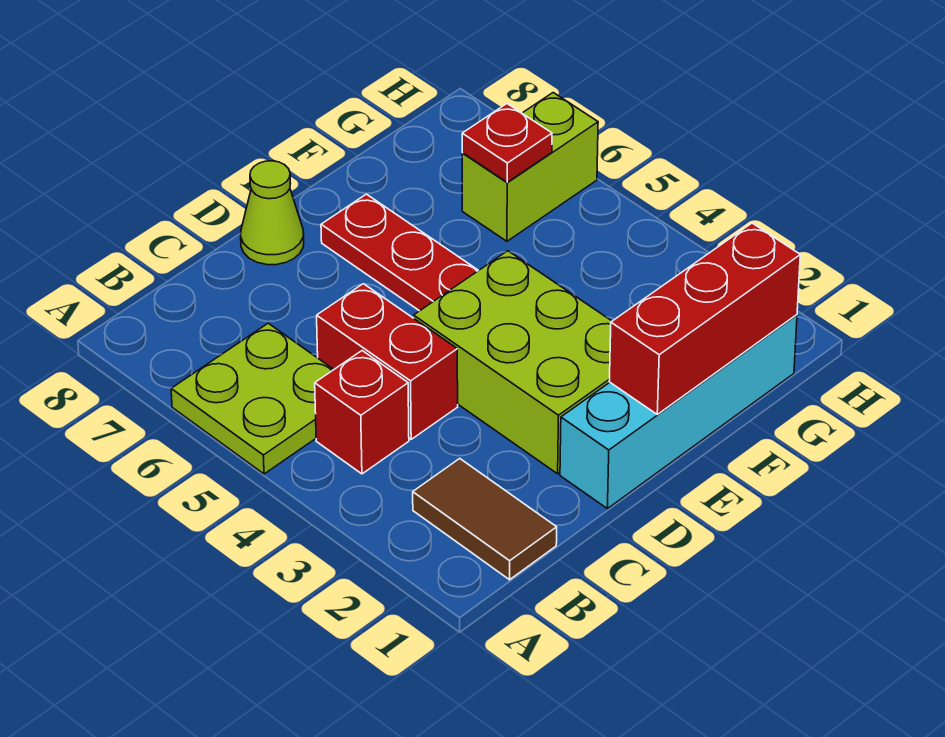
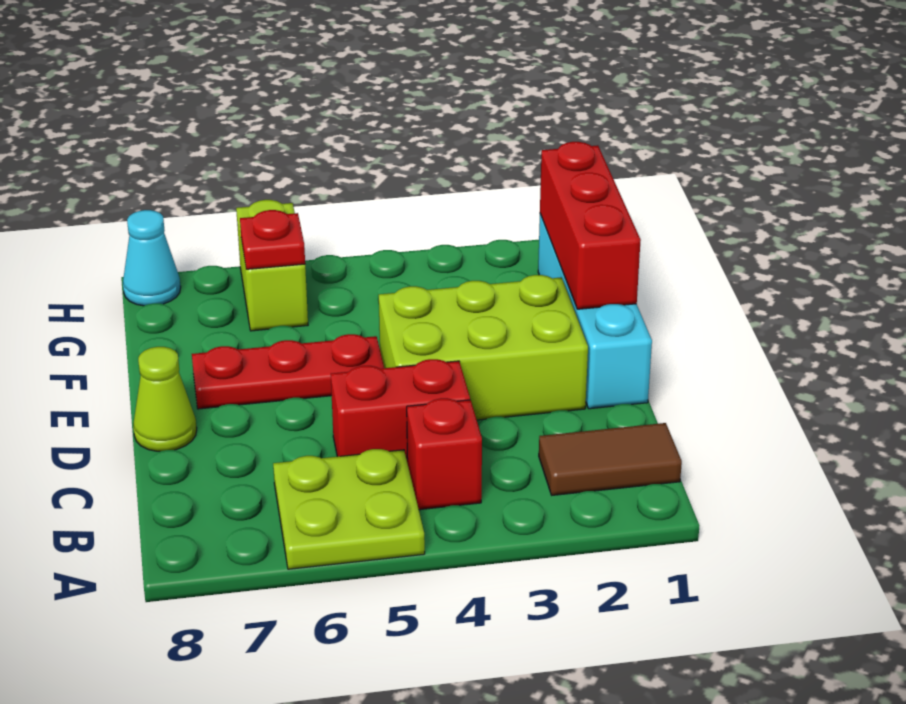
none -> cyan cone H8 level 1

